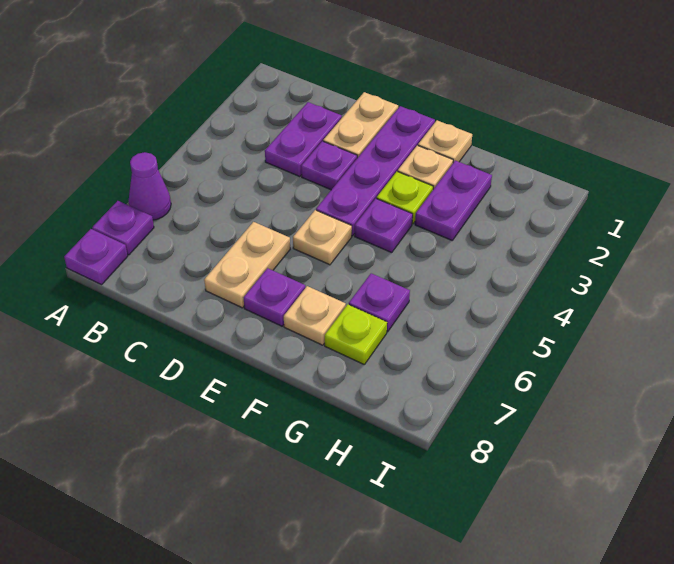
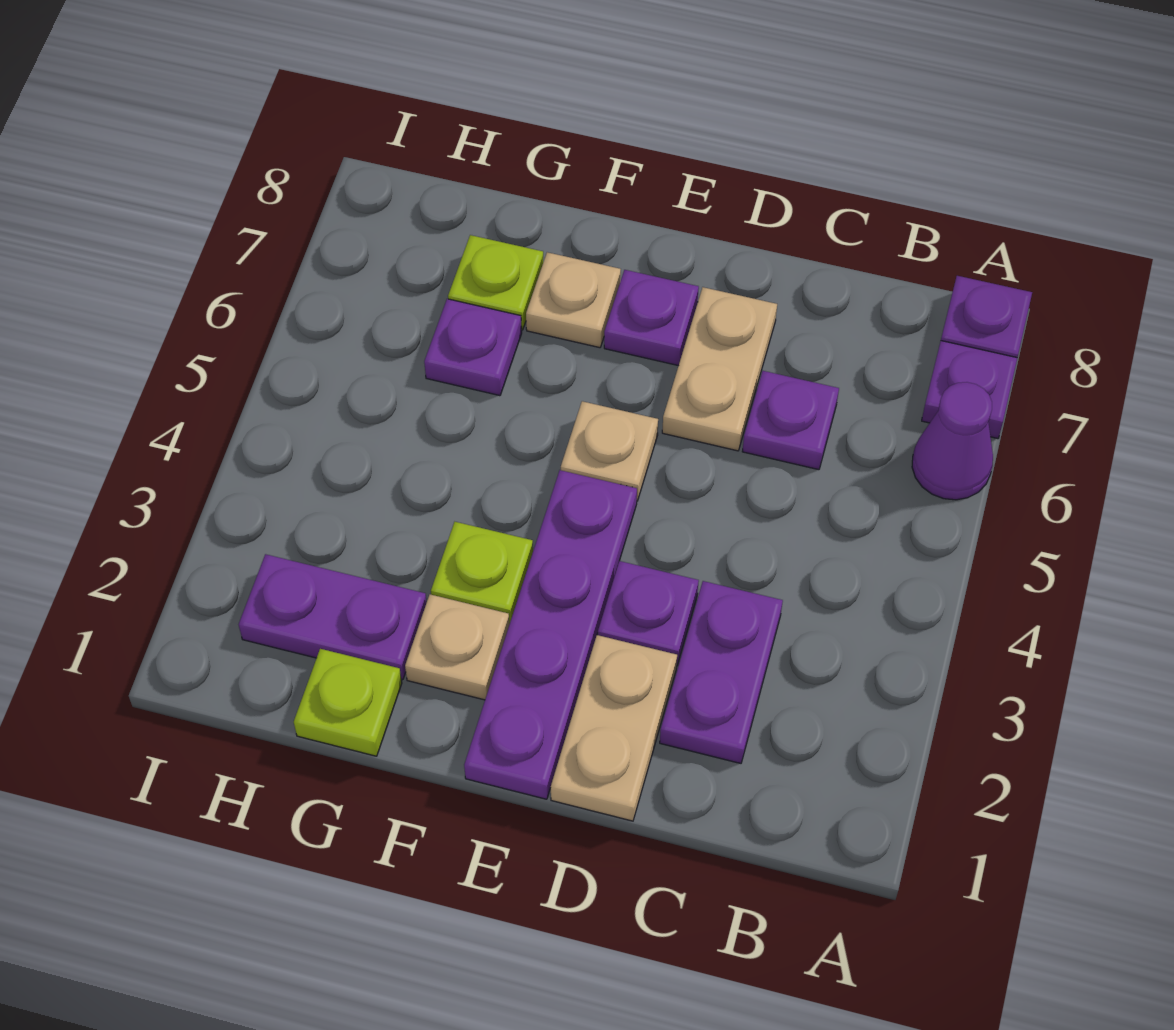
tan plate F1 level 1 -> none
purple plate F4 level 1 -> purple plate C6 level 1
none -> lime plate G1 level 1
purple plate G2:G3 level 1 -> purple plate G2:H2 level 1

